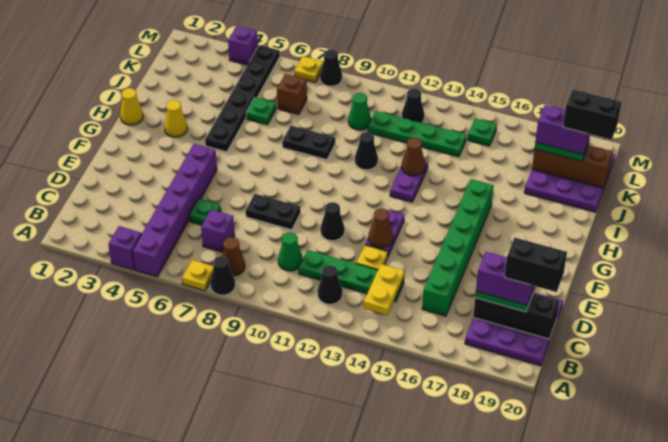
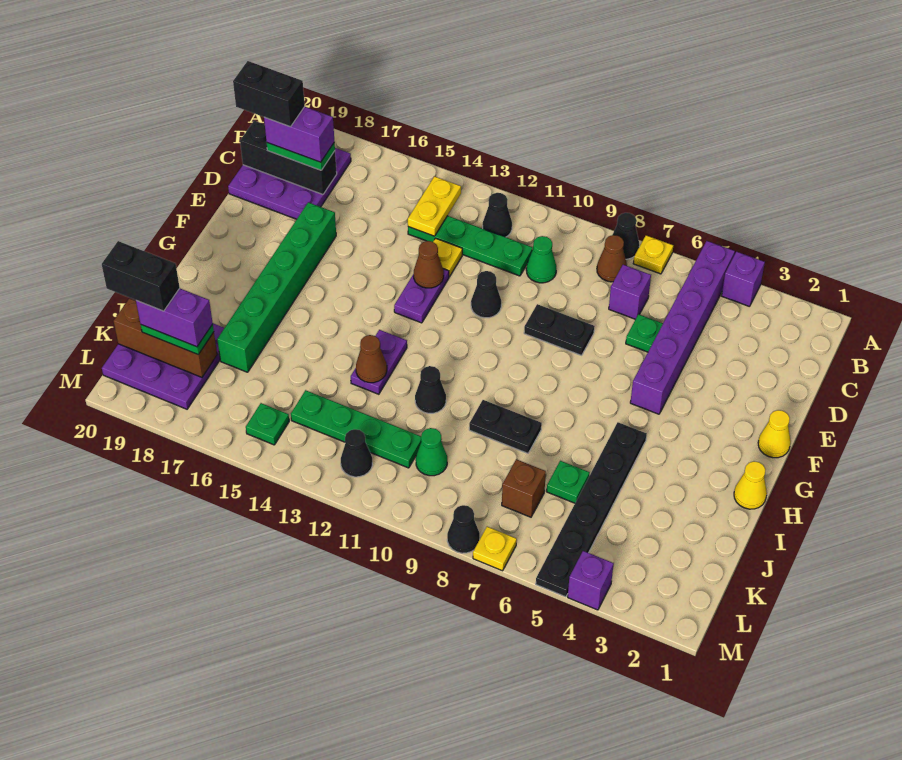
green brick C16:H16 level 1 -> green brick E17:J17 level 1
yellow cone H3 level 1 -> yellow cone F1 level 1

